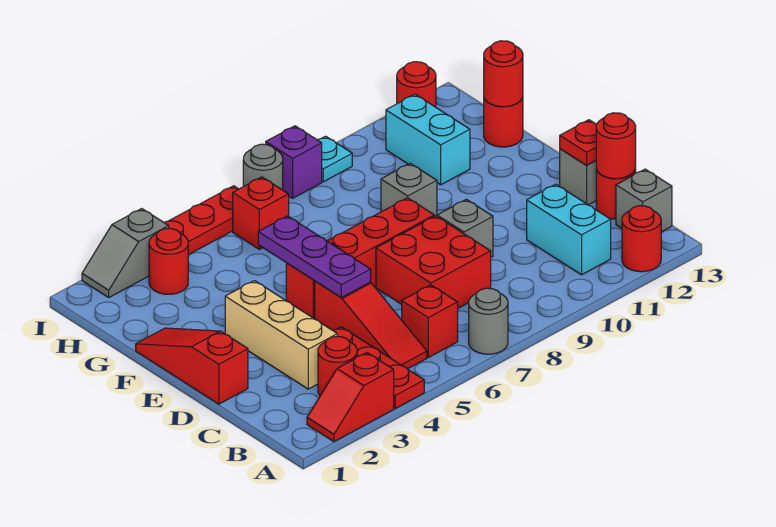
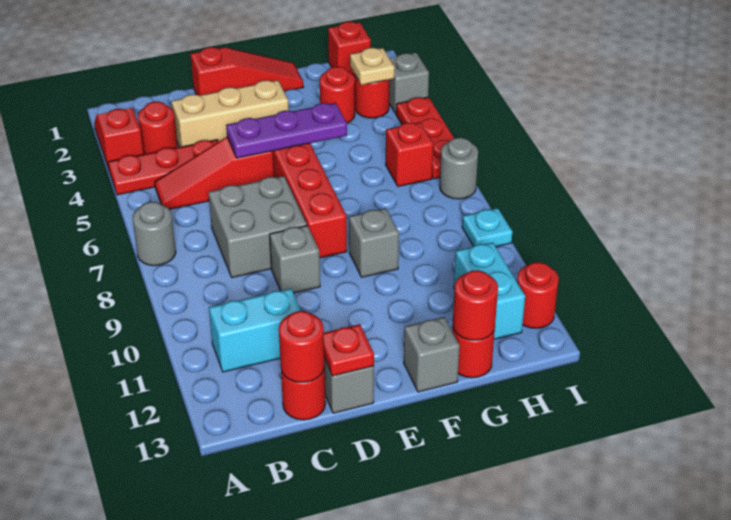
red round brick A12 level 1 -> red round brick G3 level 1
red brick B6 level 1 -> red brick H1 level 1
grey brick B13 level 1 -> grey brick F13 level 1
red brick C7:D8 level 1 -> grey brick C7:D8 level 1
cyan brick G11:H11 level 1 -> cyan brick H11:H12 level 1
none -> tan plate H3 level 2
purple brick I8 level 1 -> none

